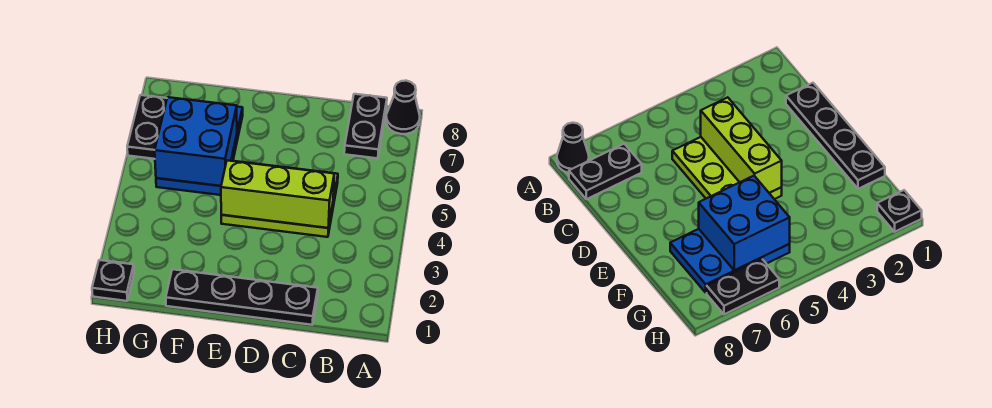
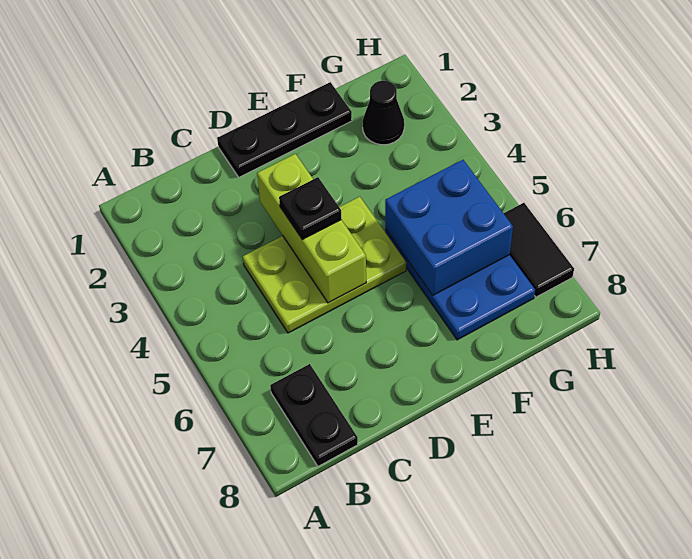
black cone A8 level 1 -> black cone G2 level 1
black plate C1:F1 level 1 -> black plate D1:F1 level 1
lime brick C4:E4 level 2 -> lime brick D3:D5 level 2
black plate H1 level 1 -> black plate D4 level 3
black plate H6:H7 level 1 -> black tile H6:H7 level 1

